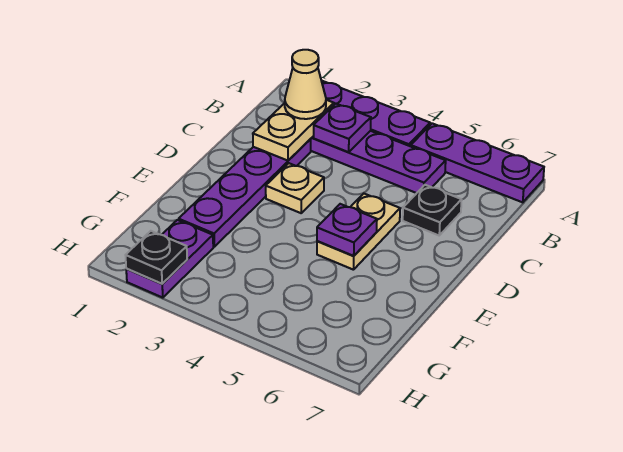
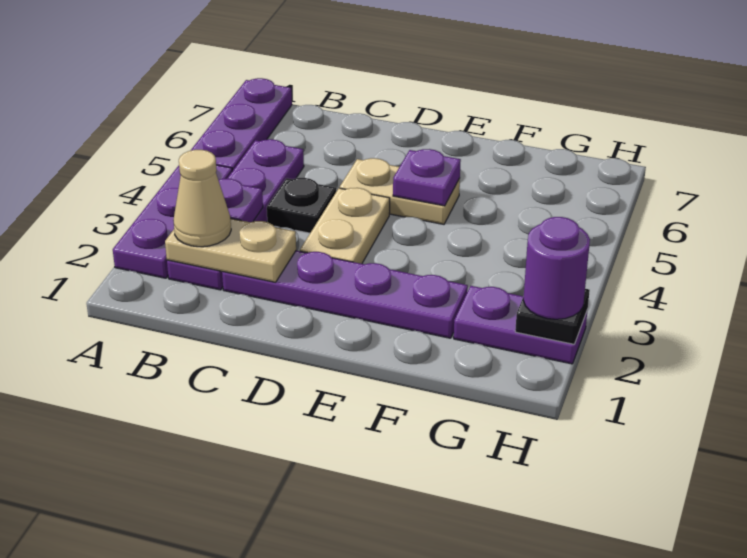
black plate C6 level 1 -> black plate C4 level 1
tan plate D3 level 1 -> tan plate D3:D4 level 1
none -> purple round brick H2 level 3

